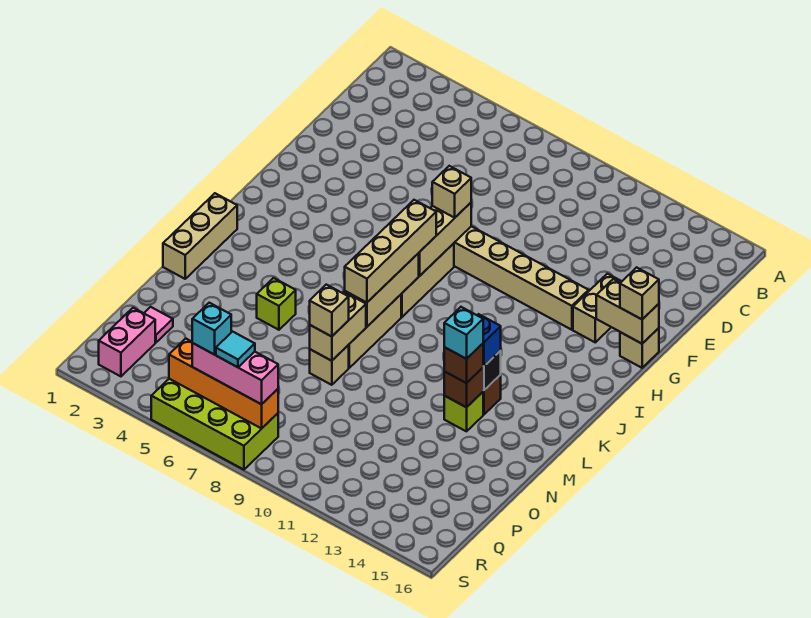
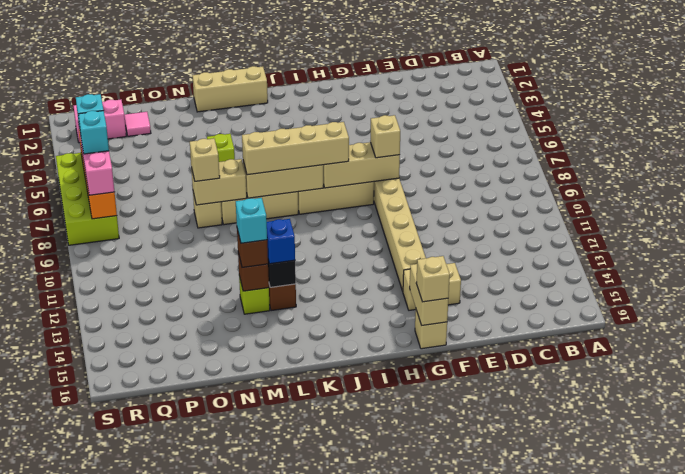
cyan tile R7 level 4 -> cyan brick R7 level 4

